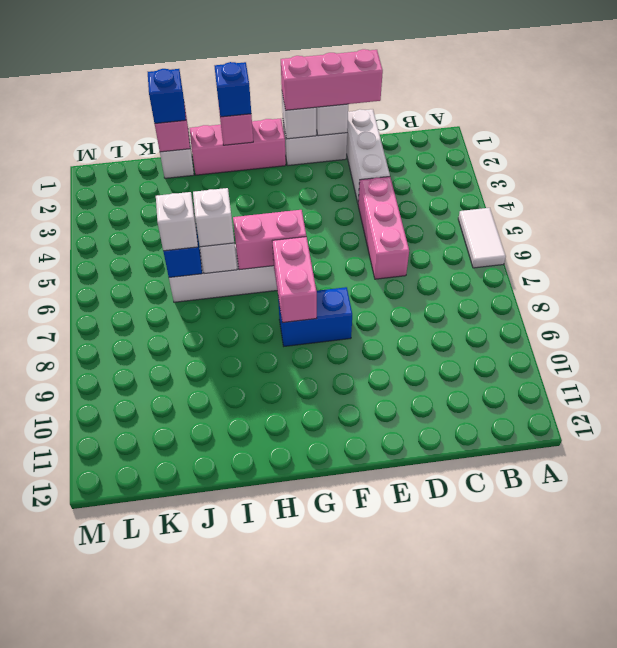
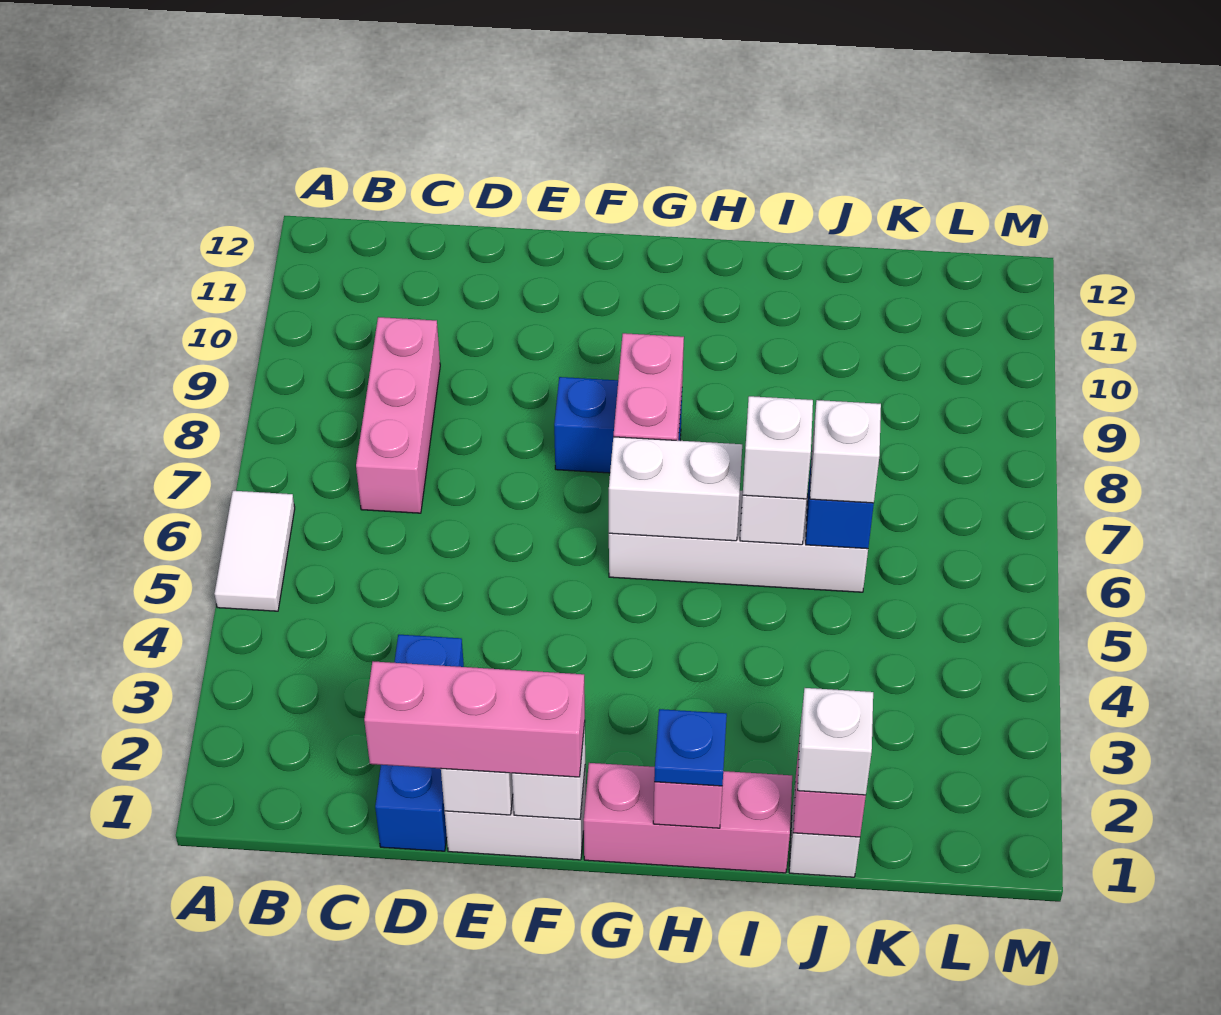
white brick D1:D3 level 1 -> blue brick D1:D3 level 1
pink brick D4:D6 level 1 -> pink brick C7:C9 level 1
pink brick G6:H6 level 2 -> white brick G6:H6 level 2
blue brick H1 level 3 -> blue plate H1 level 3
blue brick J1 level 3 -> white brick J1 level 3

